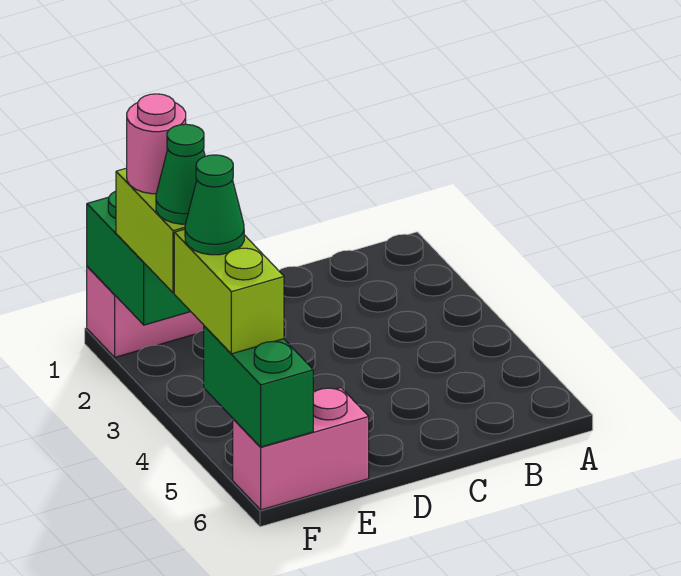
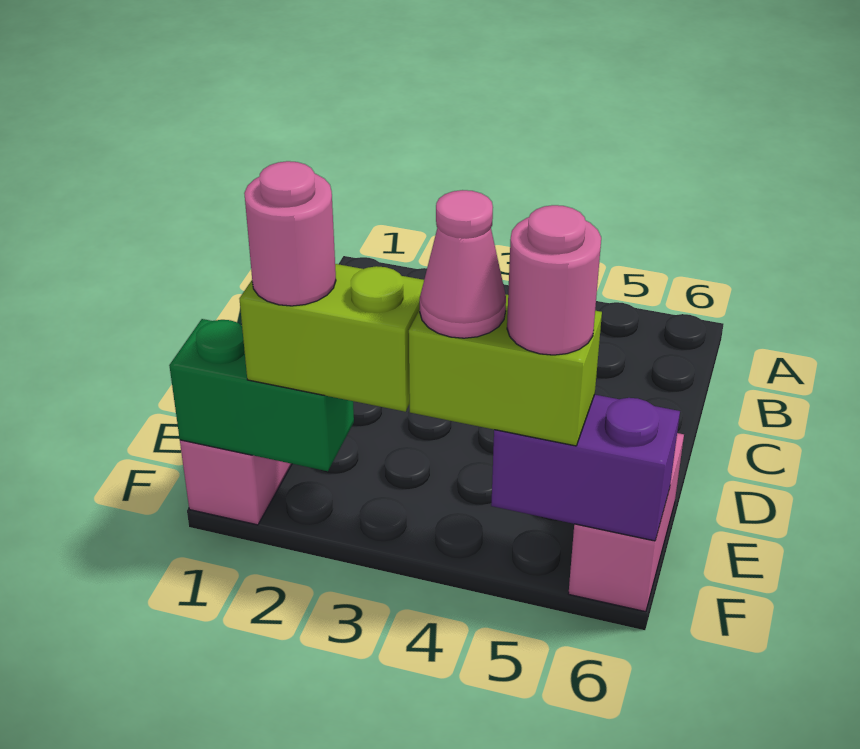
green cone F3 level 4 -> none
green cone F4 level 4 -> pink cone F4 level 4
green brick F5:F6 level 2 -> purple brick F5:F6 level 2
none -> pink round brick F5 level 4

